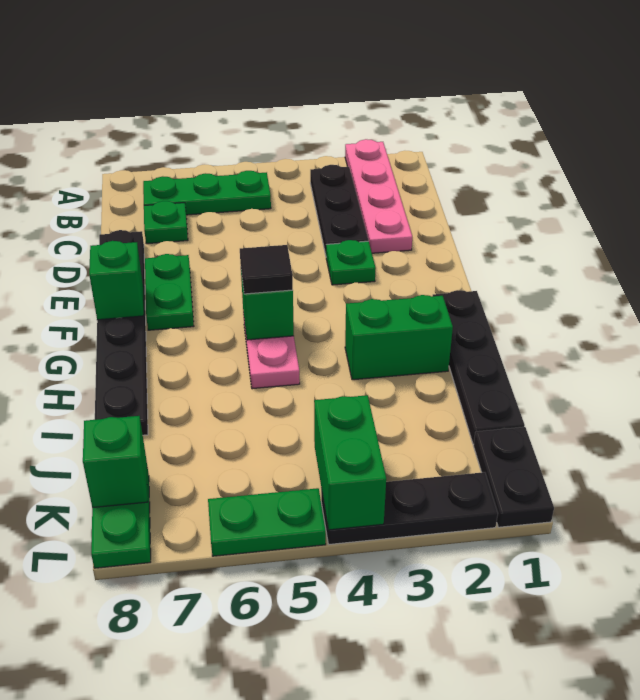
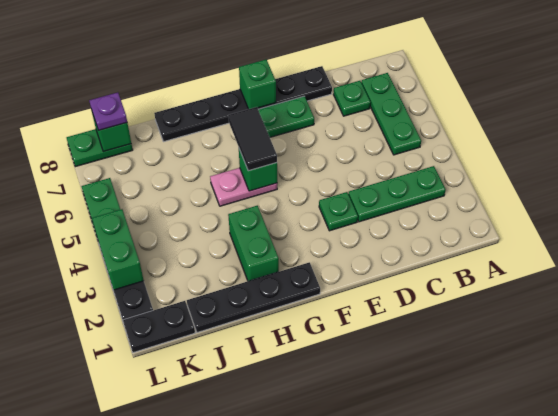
pink plate A2:D2 level 1 -> none
black plate B3:D3 level 1 -> green plate B3:D3 level 1
black tile G5 level 3 -> black tile G5:G6 level 3
green brick K4:L4 level 2 -> green brick L3:L4 level 2
none -> purple plate K8 level 3

